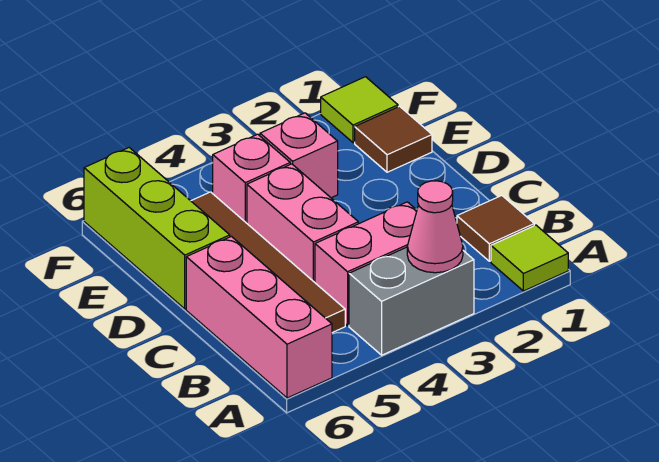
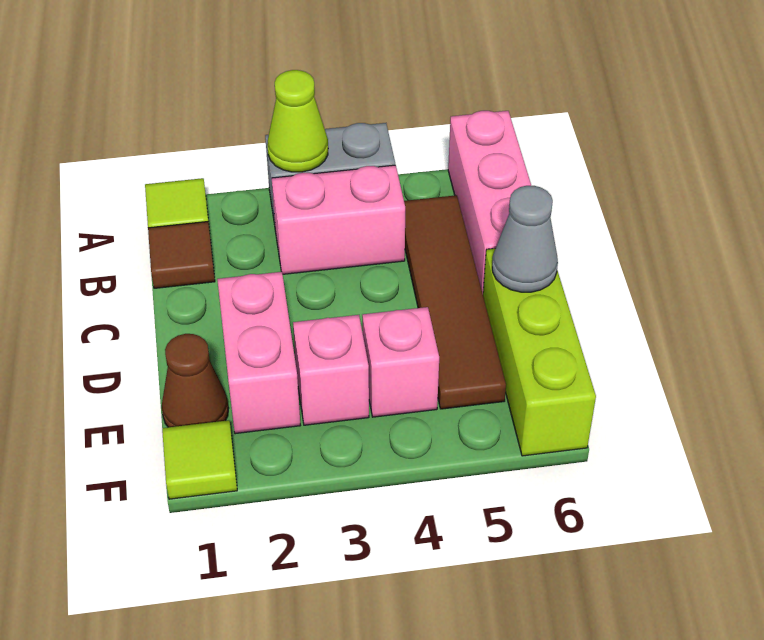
pink cone A3 level 2 -> lime cone A3 level 2
pink brick C4:D4 level 1 -> pink brick D2:E2 level 1
none -> grey cone D6 level 2
brown tile E1 level 1 -> brown cone E1 level 1

